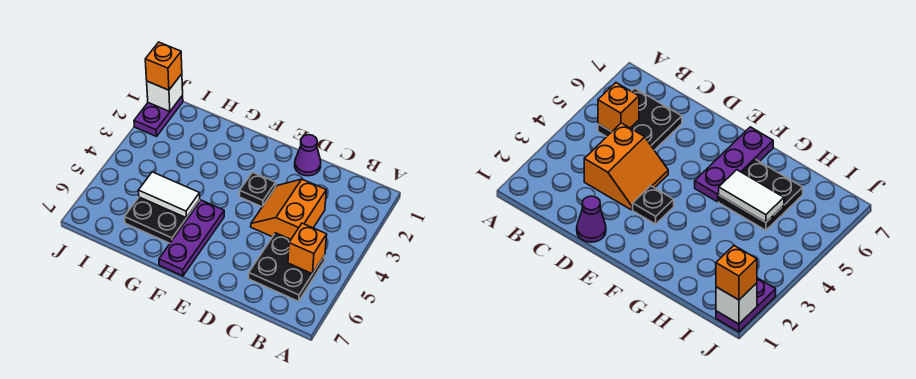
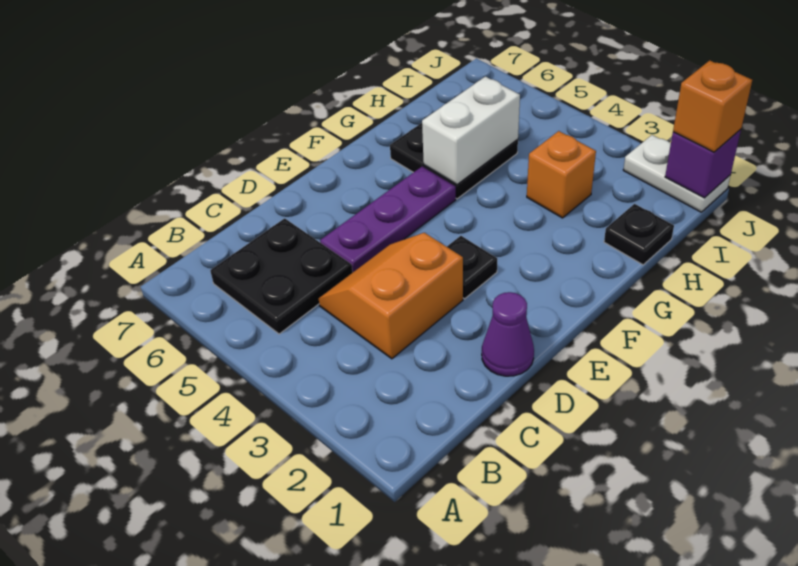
orange brick B5 level 2 -> orange brick H3 level 1
orange slope C3:D4 level 1 top C -> orange slope C3:D4 level 1 top 3
purple plate F5:F7 level 1 -> purple plate D5:F5 level 1
white tile G5:H5 level 2 -> white brick G5:H5 level 2
none -> black plate H1 level 1
purple plate J1:J2 level 1 -> white plate J1:J2 level 1
white brick J1 level 2 -> purple brick J1 level 2

